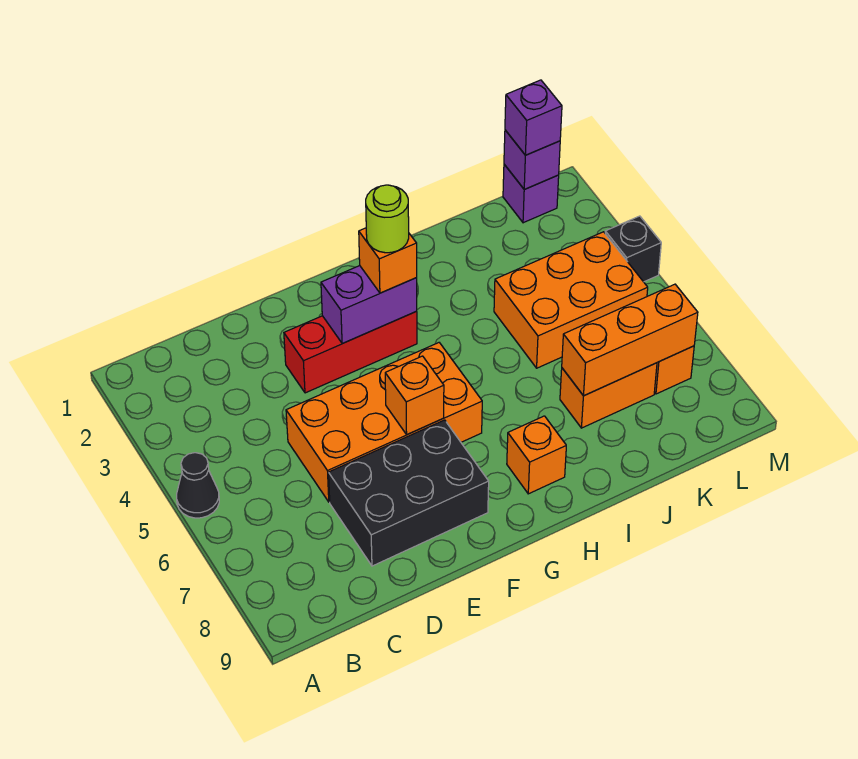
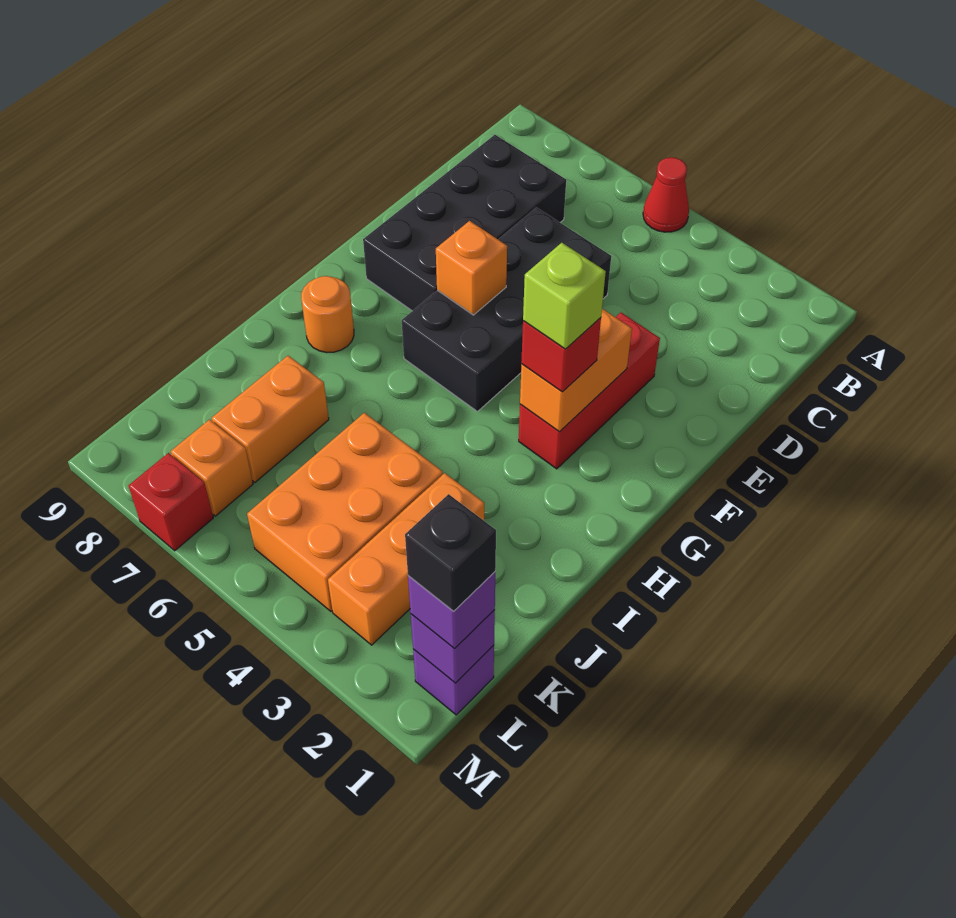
black cone A5 level 1 -> red cone A5 level 1
orange brick D5:G6 level 1 -> black brick D5:G6 level 1
black brick D7:F8 level 1 -> black brick C7:F8 level 1
purple brick F3:G3 level 2 -> orange brick F3:G3 level 2
orange brick G3 level 3 -> red brick G3 level 3
lime round brick G3 level 4 -> lime brick G3 level 4
orange brick H8 level 1 -> orange round brick H8 level 1
orange brick J7:L7 level 2 -> orange brick J3:L3 level 1
black brick M4 level 1 -> black brick L1 level 4
none -> red brick M7 level 1

